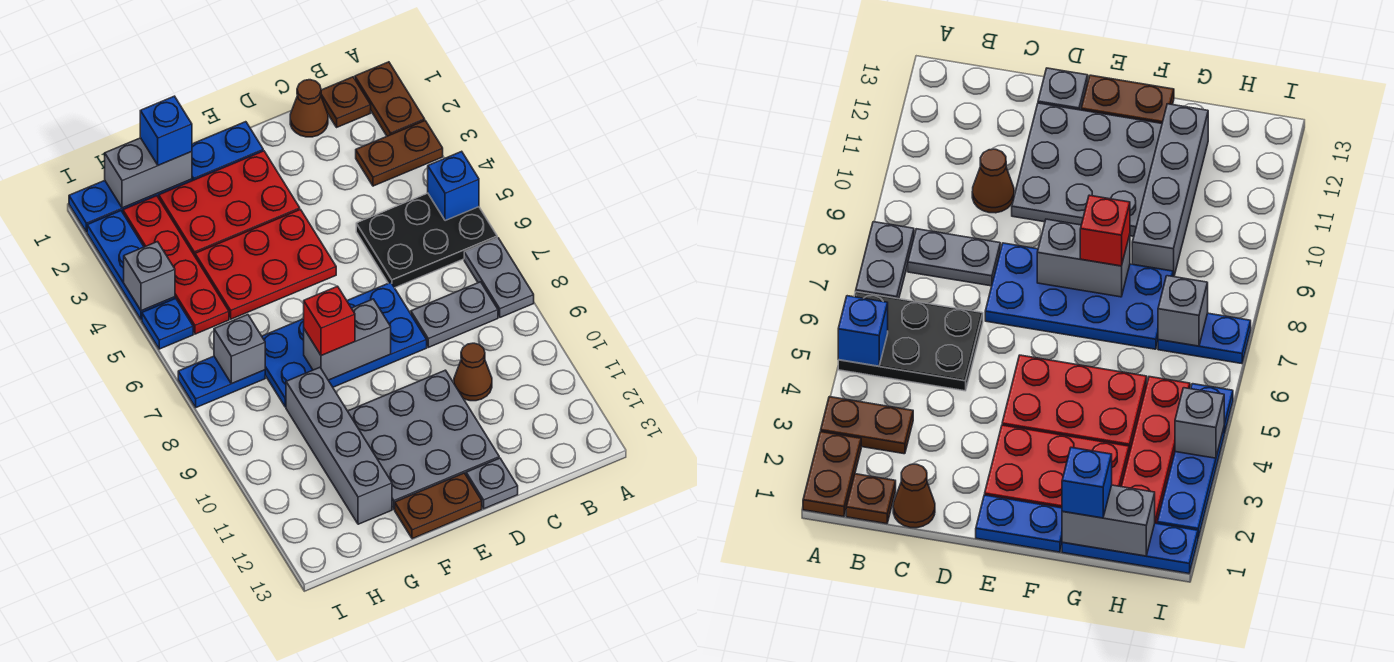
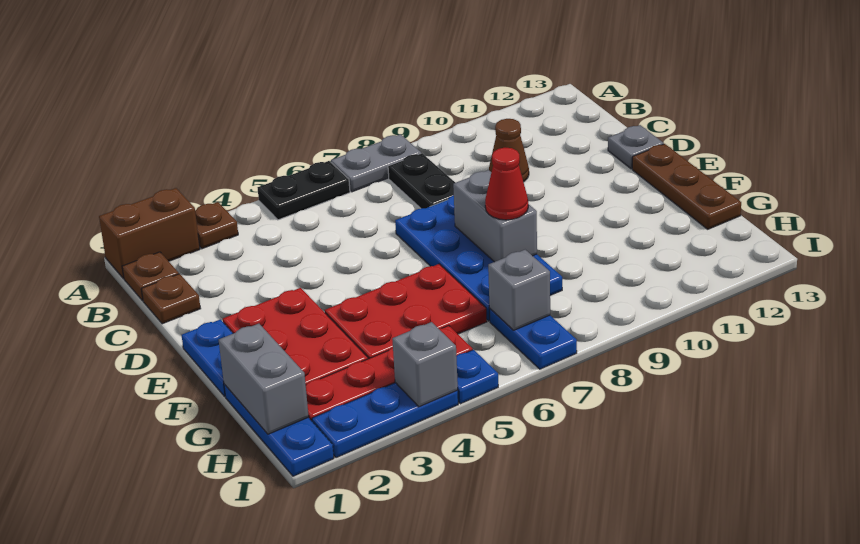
brown plate A1:A2 level 1 -> brown brick A1:A2 level 1
brown plate A3:B3 level 1 -> brown plate A3 level 1
black plate A5:C6 level 1 -> black plate A5:A6 level 1
blue brick A5 level 2 -> none
grey plate B8:C8 level 1 -> black plate B8:C8 level 1
brown cone C1 level 1 -> brown plate C1 level 1
grey plate D10:F12 level 1 -> none
red plate E4:G5 level 1 -> red plate F4:G6 level 1
brown plate E13:F13 level 1 -> brown plate E13:G13 level 1
red brick F8 level 3 -> red cone F8 level 3
blue brick G1 level 3 -> none
grey brick G9:G12 level 1 -> none

